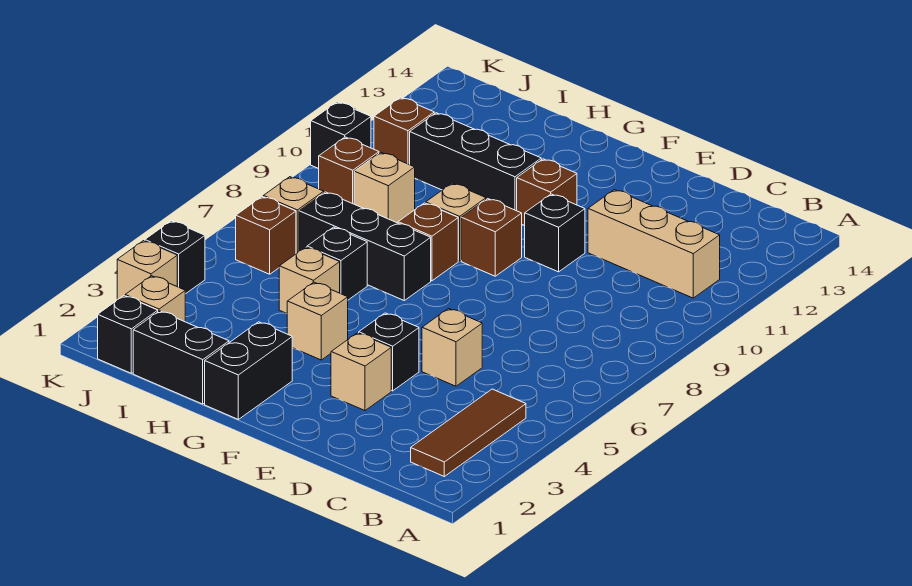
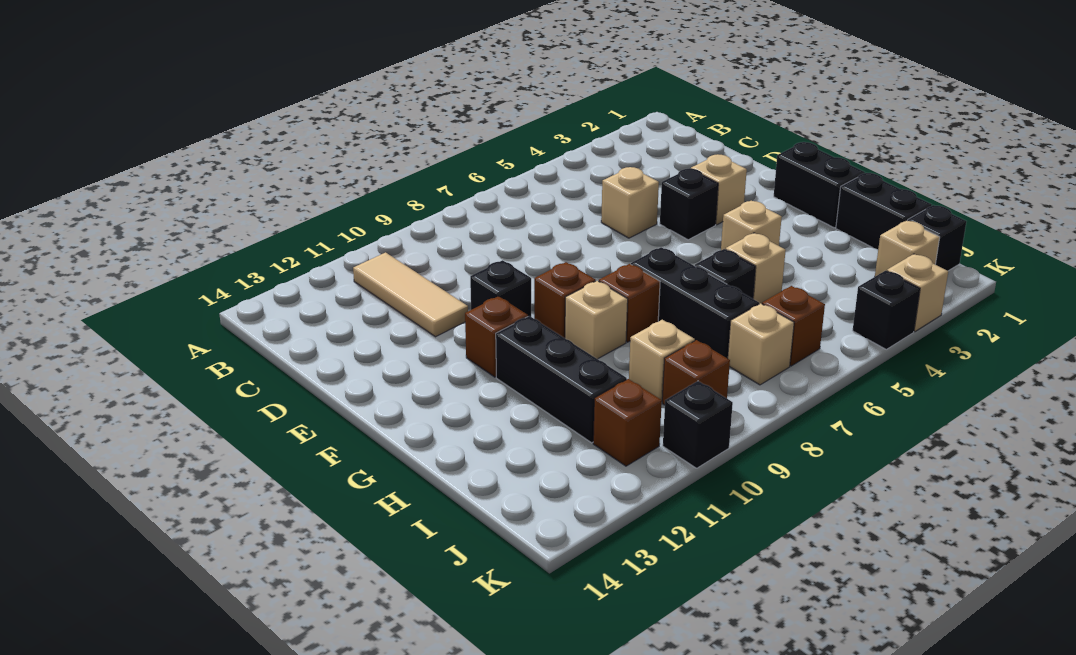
brown tile B2:B4 level 1 -> none
tan brick B11:D11 level 1 -> tan tile B11:D11 level 1
black brick G1:G2 level 1 -> black brick F1:G1 level 1

